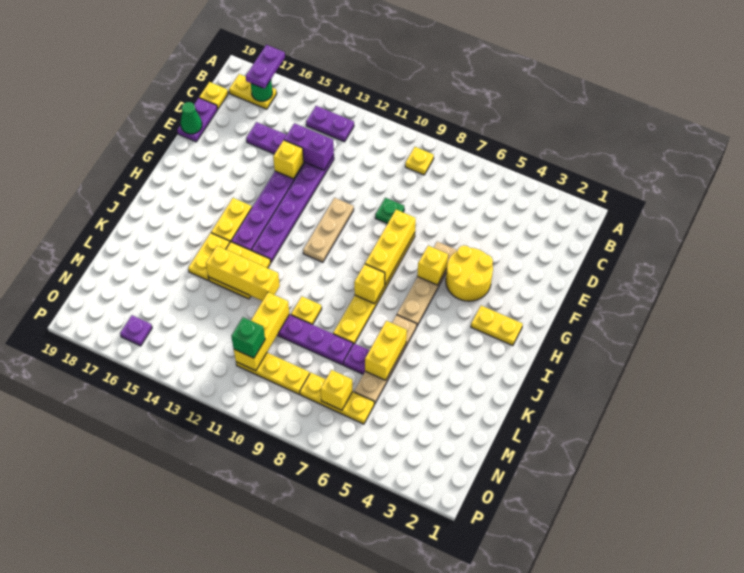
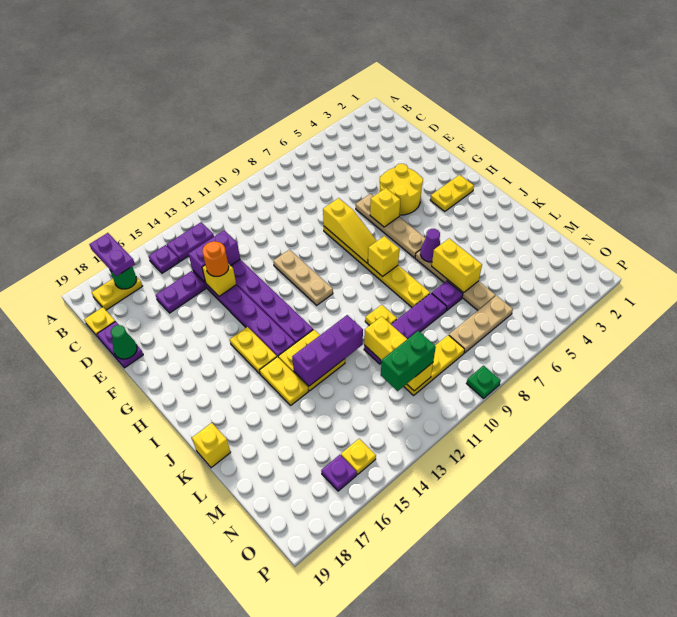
yellow plate B9 level 1 -> yellow plate O15 level 1
none -> purple plate B15 level 1
green plate E9 level 1 -> green plate P9 level 1
none -> orange round brick E14 level 3
yellow brick F8:H8 level 2 -> yellow slope F8:H8 level 2 top F
none -> purple cone J6 level 2
yellow brick K12:K14 level 2 -> purple brick K12:K14 level 2
yellow plate N6:N8 level 1 -> tan plate N6:N8 level 1
yellow brick N7 level 2 -> yellow brick K19 level 1
green brick N11 level 3 -> green brick N11:N12 level 3

